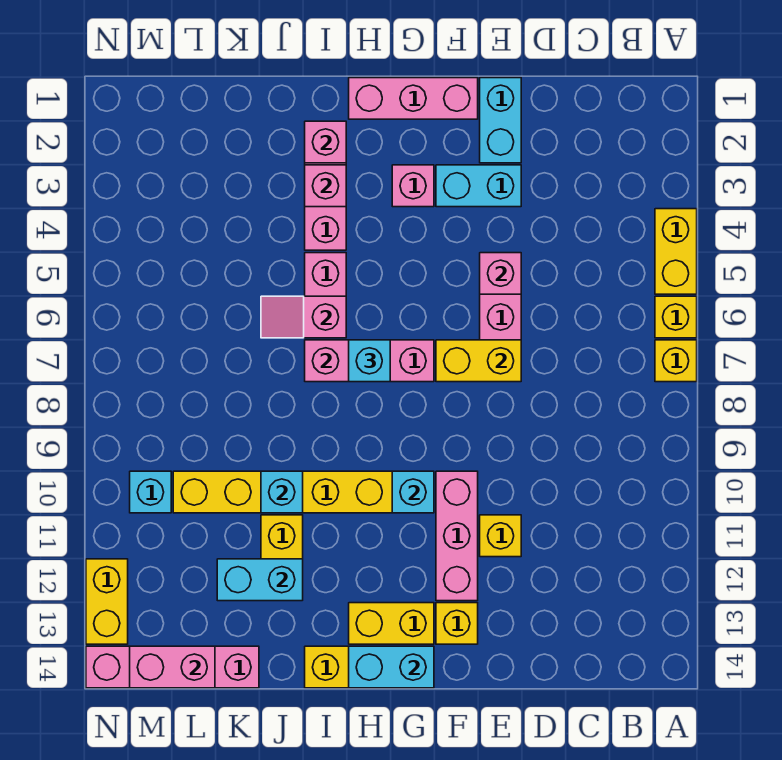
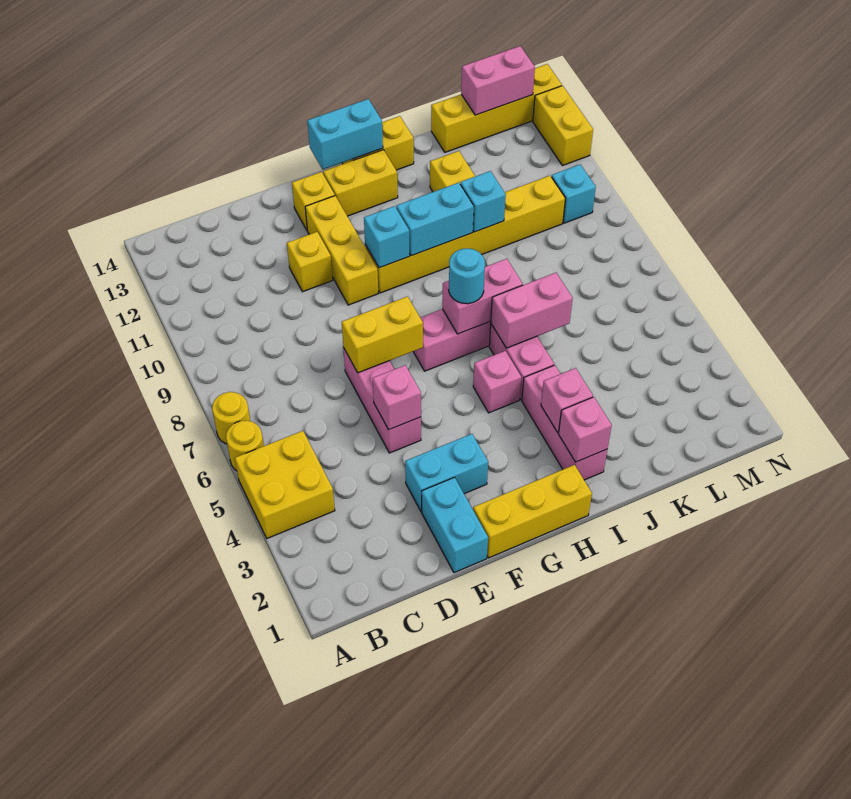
yellow brick A4:A5 level 1 -> yellow brick A4:B5 level 1
yellow brick A6 level 1 -> yellow round brick A6 level 1
yellow brick A7 level 1 -> yellow round brick A7 level 1
pink brick F1:H1 level 1 -> yellow brick F1:H1 level 1
pink brick F10:F12 level 1 -> yellow brick F10:F12 level 1
pink brick G3 level 1 -> pink brick H5 level 1
cyan brick H7 level 3 -> cyan round brick H7 level 3
pink slope I6:J6 level 2 top I -> pink brick I6:J6 level 2
cyan brick J12:K12 level 2 -> cyan brick H10:I10 level 2
pink brick K14:N14 level 1 -> yellow brick K14:N14 level 1

